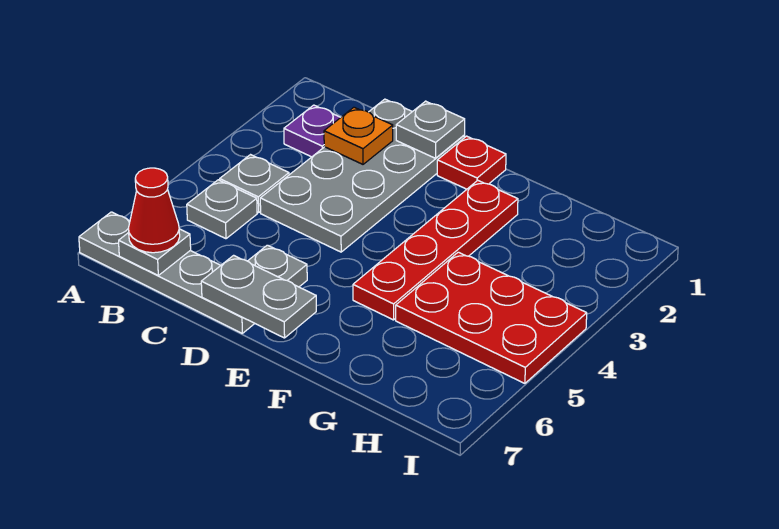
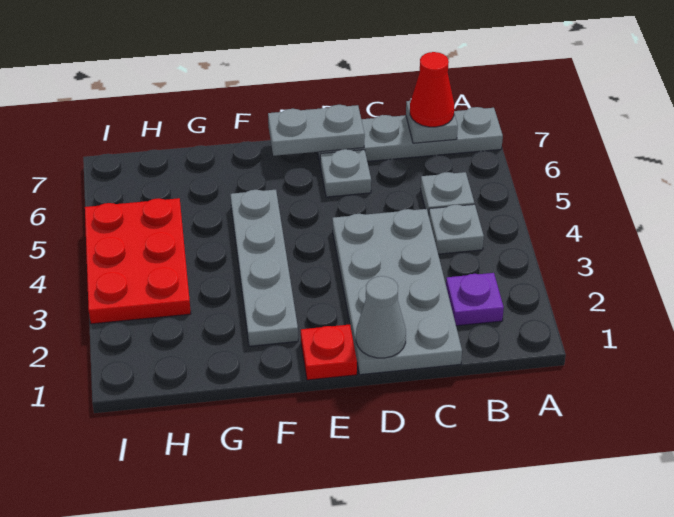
orange plate C2 level 2 -> none
grey plate D1 level 2 -> grey cone D1 level 2
red plate F2:F5 level 1 -> grey plate F2:F5 level 1
red plate G4:I5 level 1 -> red plate H3:I5 level 1

